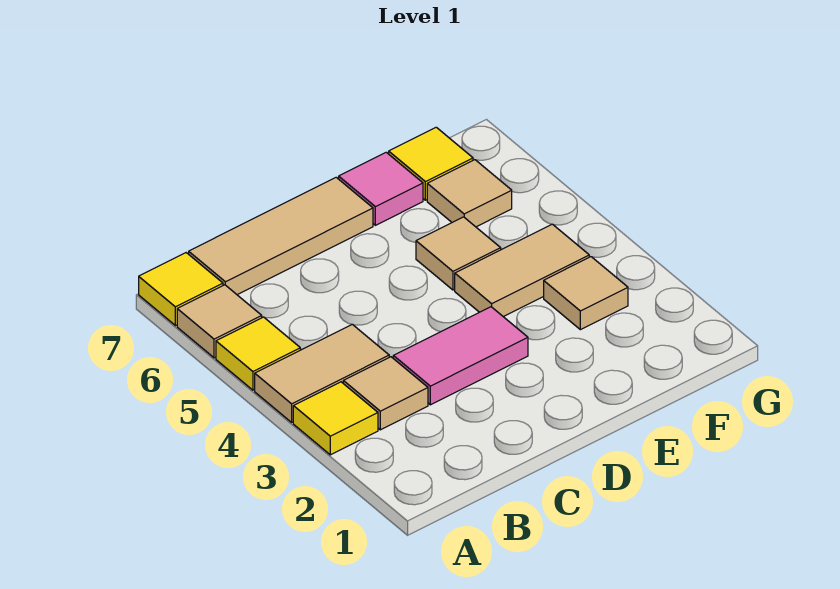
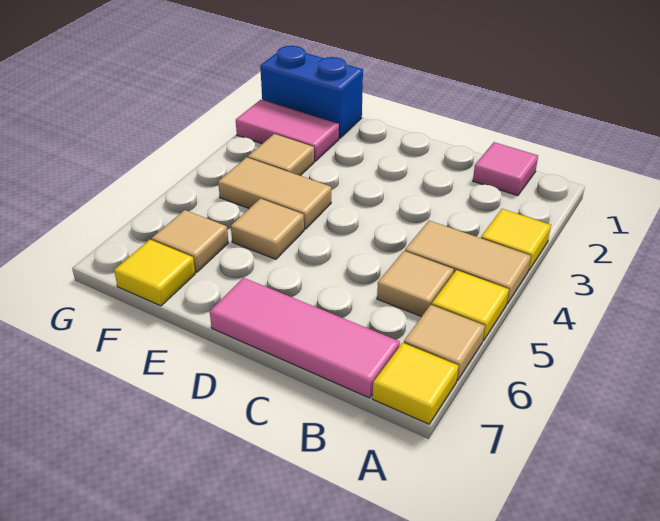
tan tile B3 level 1 -> tan tile B5 level 1
tan tile B7:D7 level 1 -> pink tile B7:D7 level 1
pink tile C3:D3 level 1 -> pink tile F2:G2 level 1
pink tile E7 level 1 -> pink tile B1 level 1
none -> blue brick F1:G1 level 1

